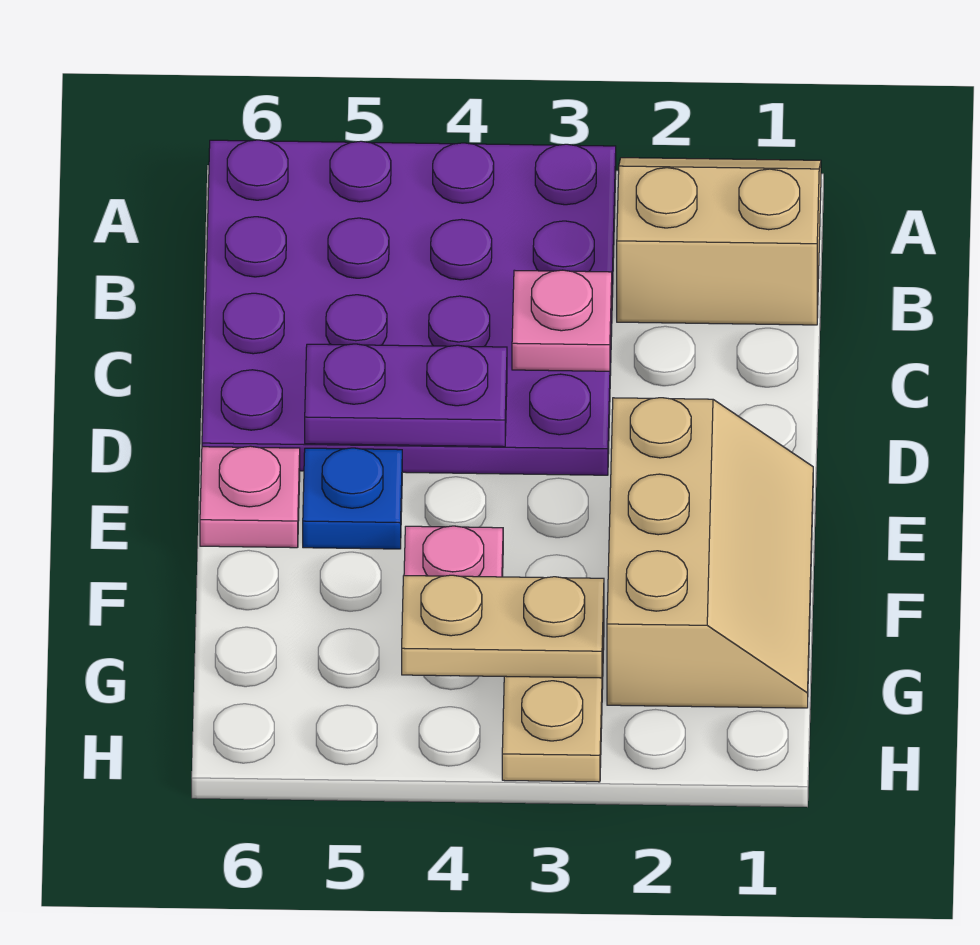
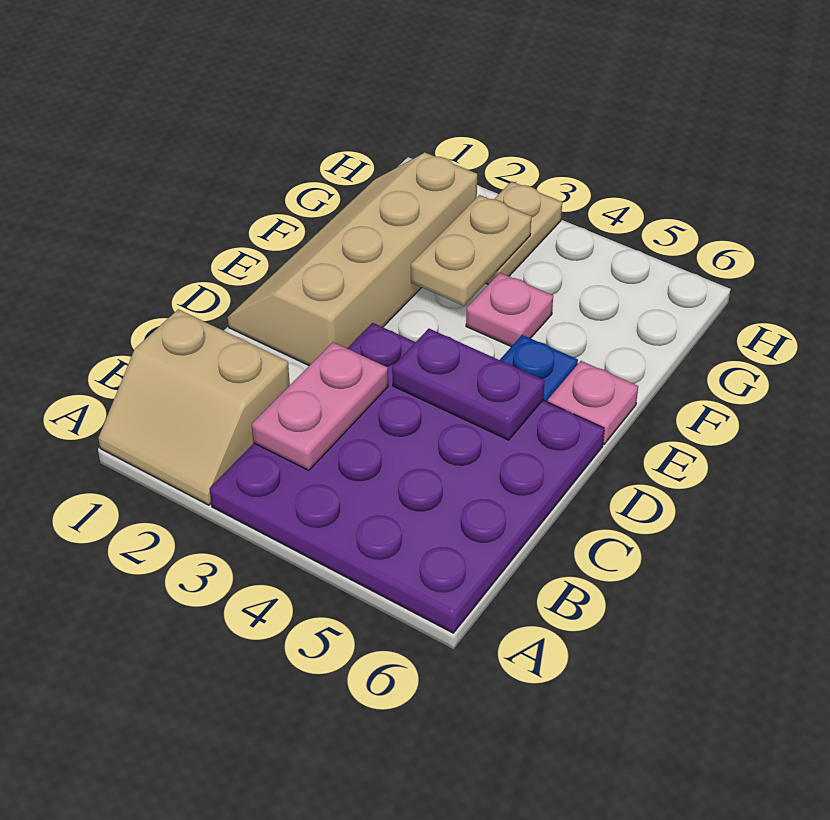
pink plate C3 level 2 -> pink plate B3:C3 level 2
tan slope E1:G2 level 1 top 2 -> tan slope D1:G2 level 1 top 2
tan plate G3:G4 level 2 -> tan plate F3:G3 level 2

